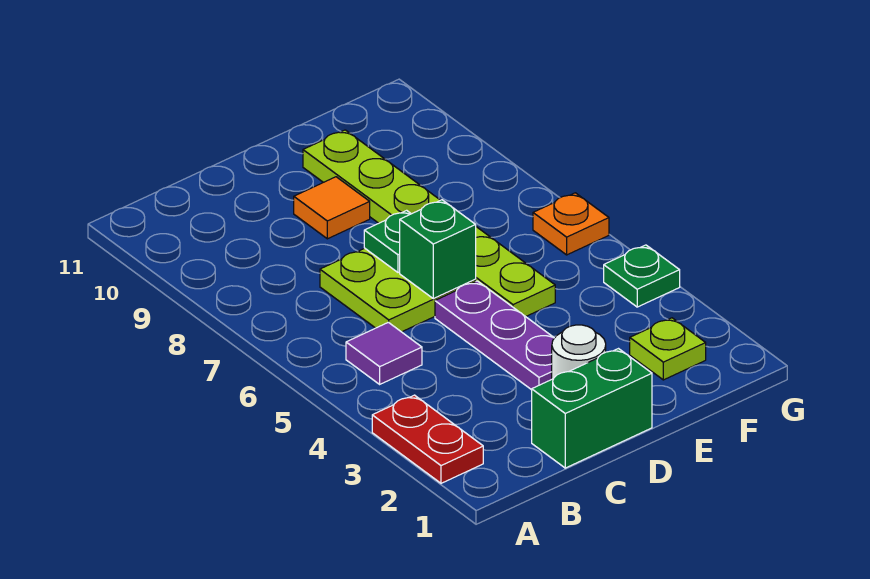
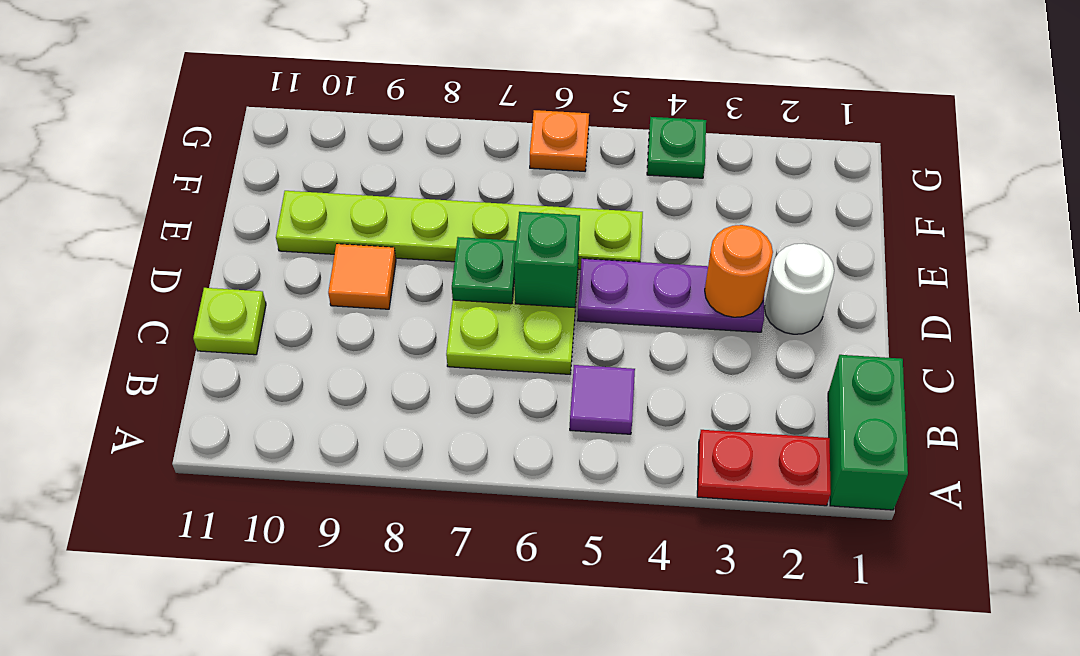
green brick C1:D1 level 1 -> green brick A1:B1 level 1
none -> orange round brick D3 level 2
lime plate F2 level 1 -> lime plate C11 level 1

